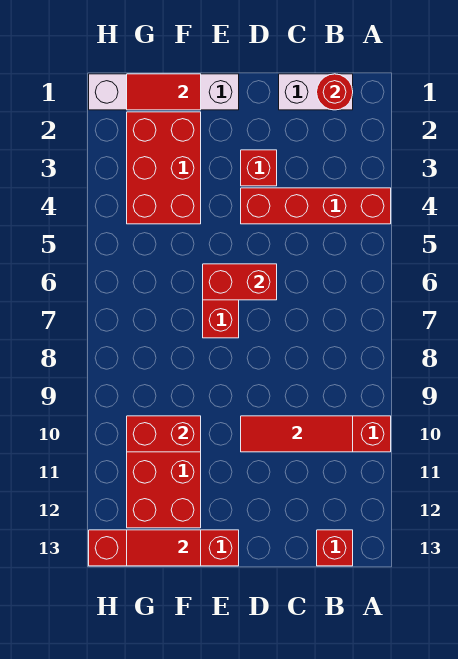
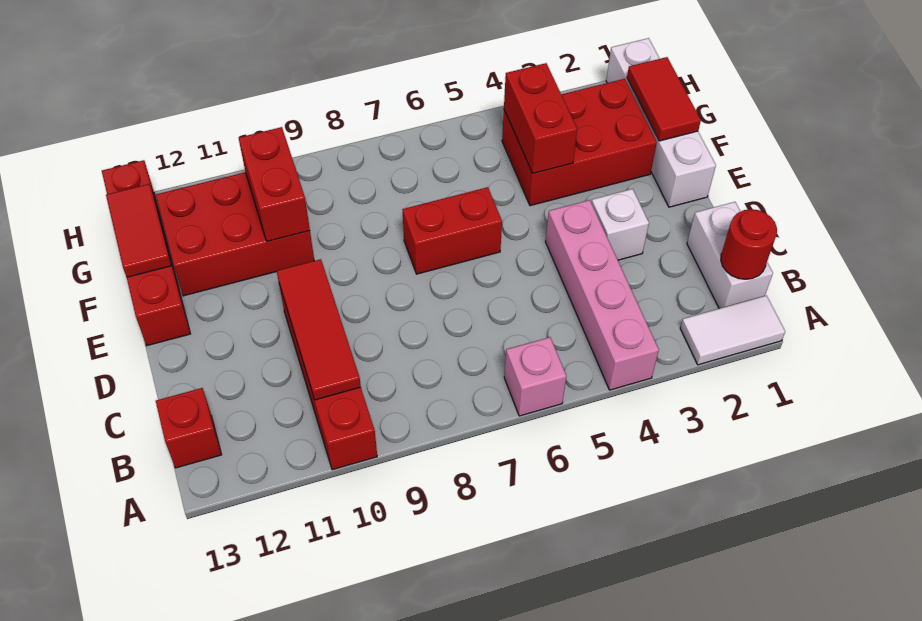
none -> white tile A1:A2 level 1
red brick A4:D4 level 1 -> pink brick A4:D4 level 1
none -> pink brick A6 level 1
red brick D3 level 1 -> white brick D3 level 1
red brick D6:E6 level 2 -> red brick F4:G4 level 2

